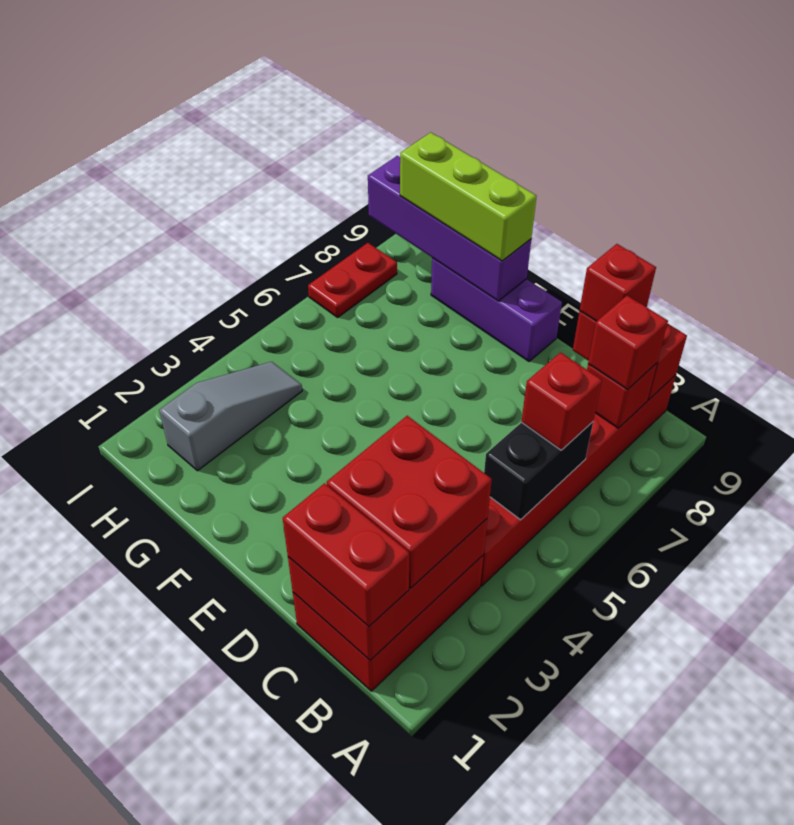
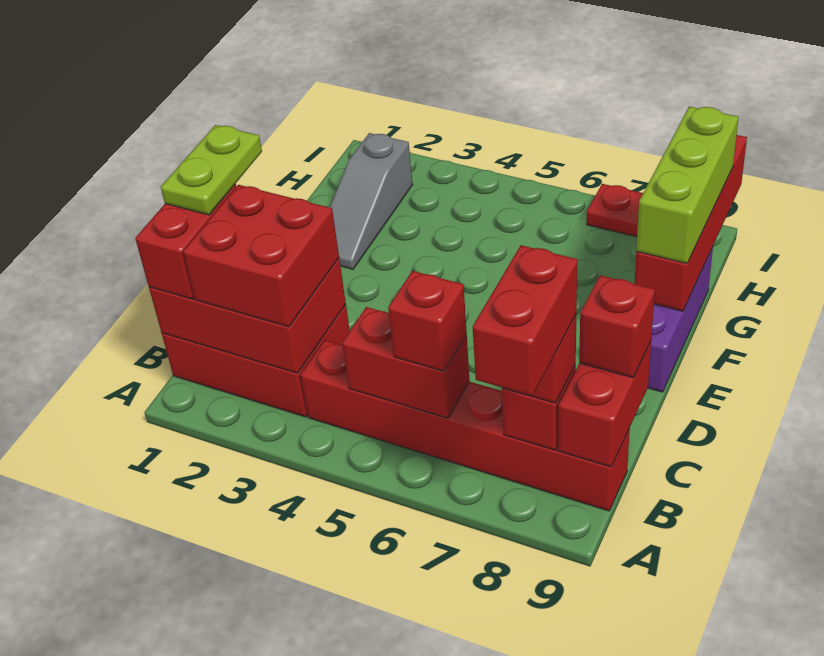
none -> red brick A8:B8 level 4
black brick B5:B6 level 2 -> red brick B5:B6 level 2
none -> lime plate C1:D1 level 4
purple brick F9:I9 level 2 -> red brick F9:I9 level 2
grey slope H2:H4 level 1 top 2 -> grey slope F2:H2 level 1 top H

